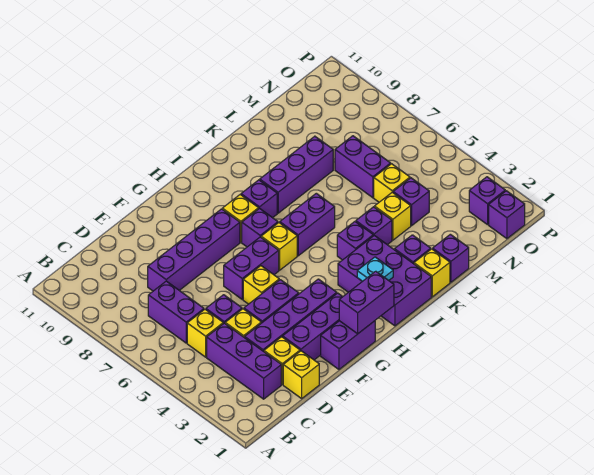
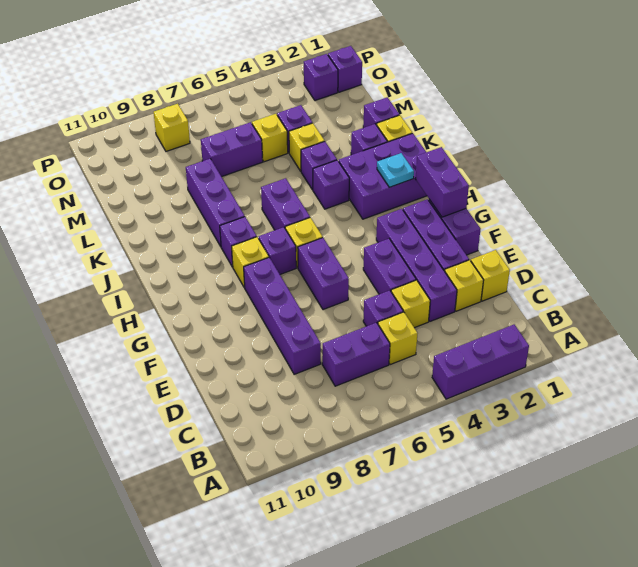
purple brick C2:C4 level 1 -> purple brick A2:A4 level 1
yellow brick F5 level 1 -> yellow brick O8 level 1

